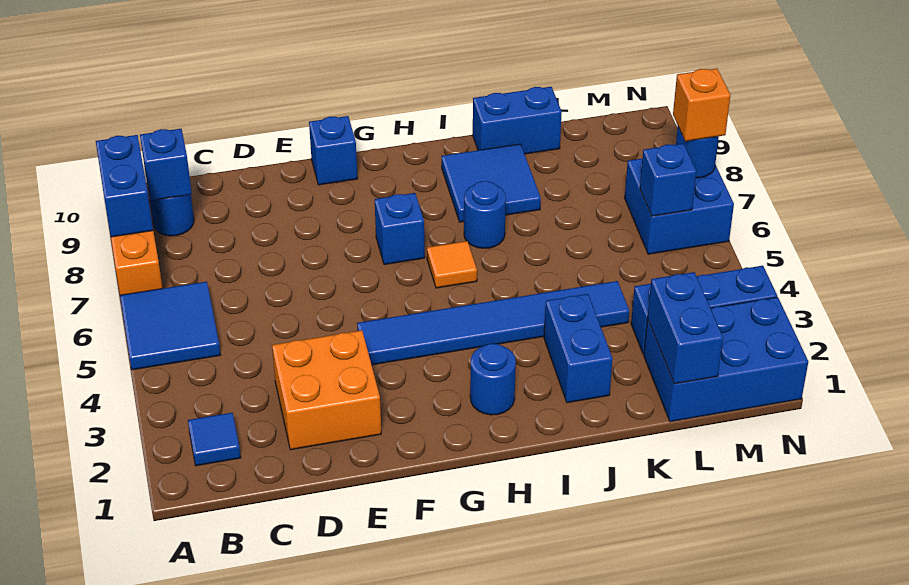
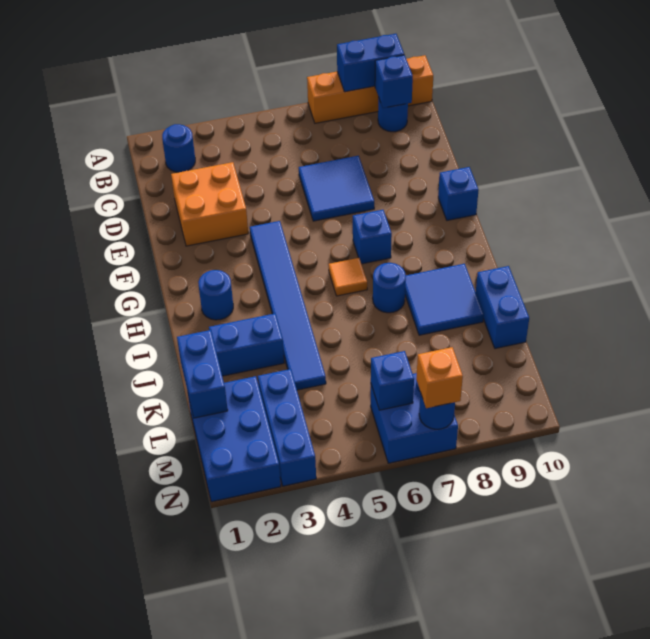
blue tile A5:B6 level 1 -> blue tile D6:E7 level 1
blue tile B2 level 1 -> blue round brick B2 level 1
blue brick L1:L2 level 2 -> blue brick K1:L1 level 2

